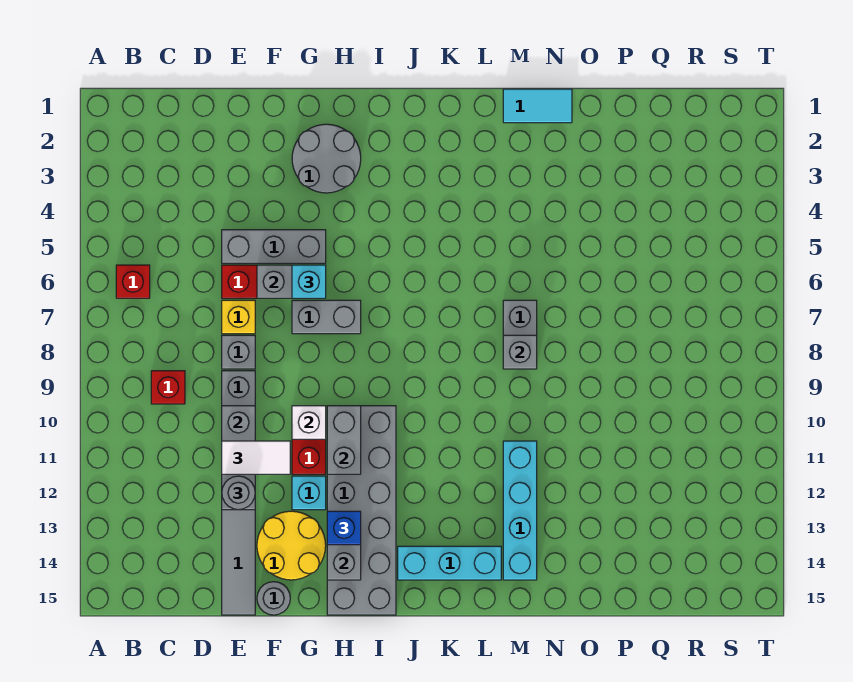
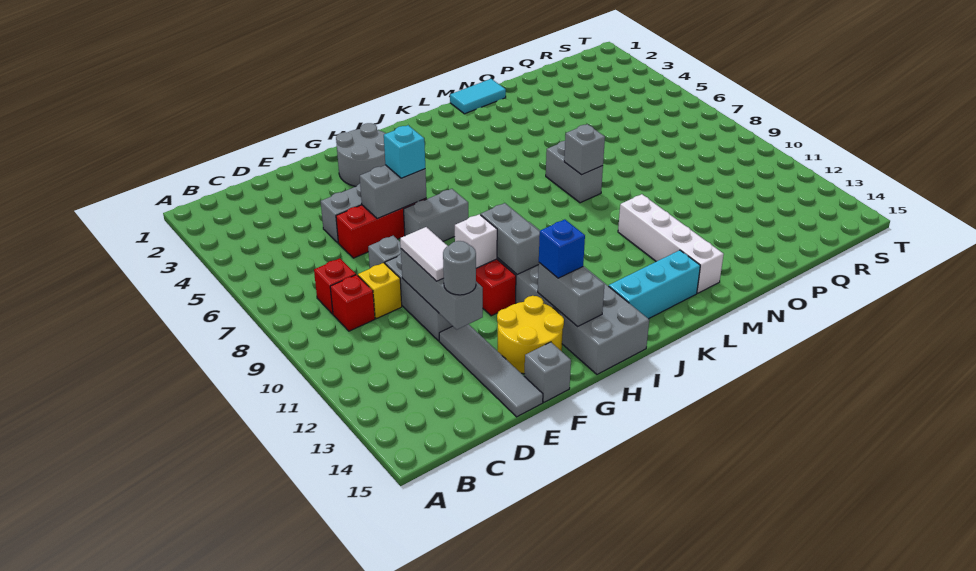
red brick B6 level 1 -> red brick C8 level 1
yellow brick E7 level 1 -> yellow brick D9 level 1
white tile E11:F11 level 3 -> white tile E10:E11 level 3
grey round brick F15 level 1 -> grey brick F15 level 1
cyan brick G12 level 1 -> none
cyan brick M11:M14 level 1 -> white brick M11:M14 level 1

